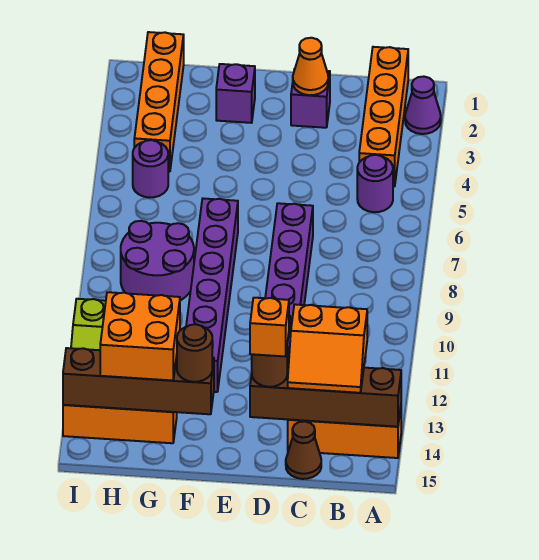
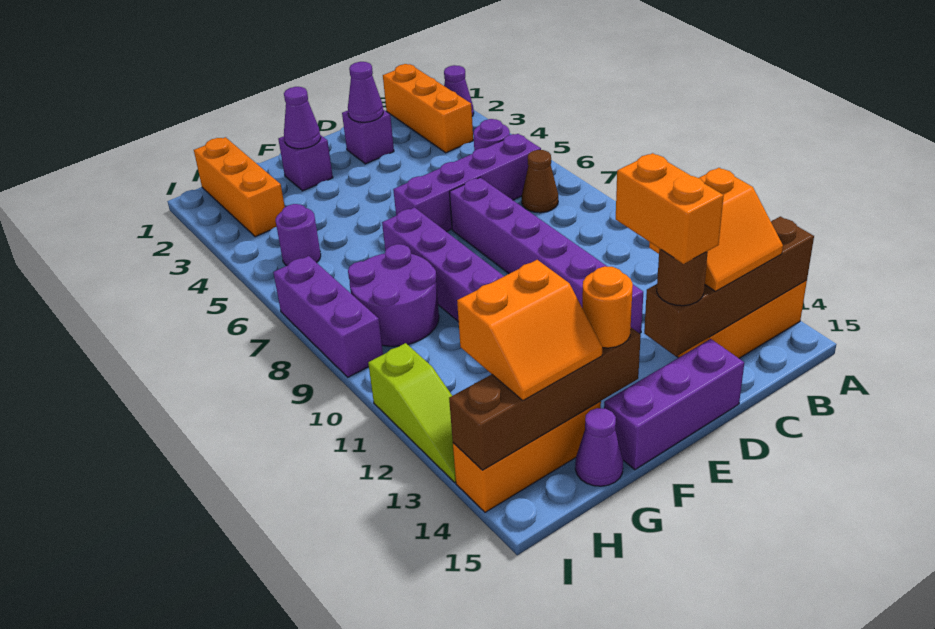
orange brick B1:B4 level 1 -> orange brick B1:B3 level 1
none -> purple brick B6:E6 level 1
brown cone C15 level 1 -> brown cone B7 level 1
orange cone D2 level 2 -> purple cone D2 level 2
orange brick D14 level 4 -> orange brick D13:D14 level 4
none -> purple brick D15:F15 level 1
none -> purple cone F2 level 2
brown round brick F14 level 3 -> orange round brick F14 level 3
orange brick G13:H14 level 3 -> orange slope G13:H14 level 3 top 13
none -> purple cone G15 level 1
orange brick H1:H4 level 1 -> orange brick H1:H3 level 1
none -> purple brick I7:I9 level 1

